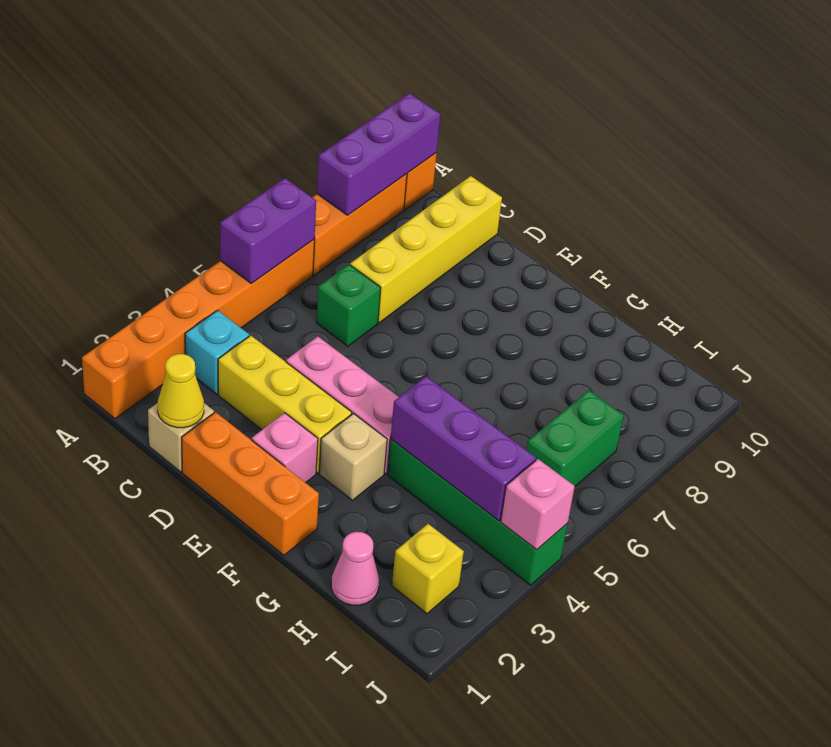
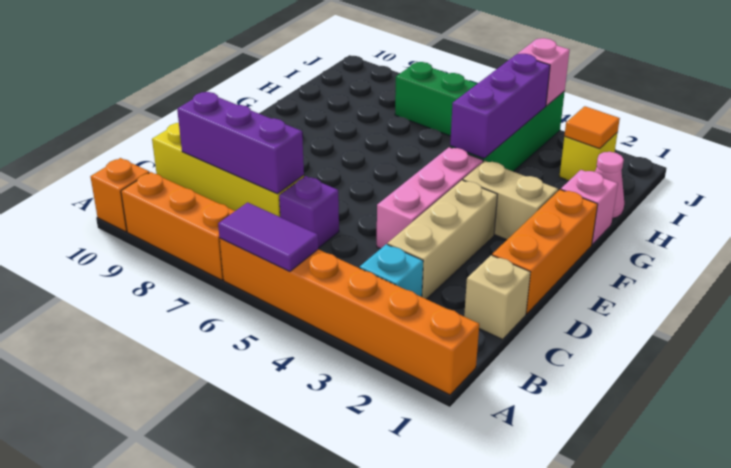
purple brick A5:A6 level 2 -> purple tile A5:A6 level 2
purple brick A8:A10 level 2 -> purple brick C7:C9 level 2
yellow cone C1 level 2 -> none
yellow brick C3:E3 level 1 -> tan brick C3:E3 level 1
green brick C6 level 1 -> purple brick C6 level 1
pink brick E2 level 1 -> pink brick G1 level 1
tan brick F3 level 1 -> tan brick F2:F3 level 1
none -> orange tile I2 level 2

